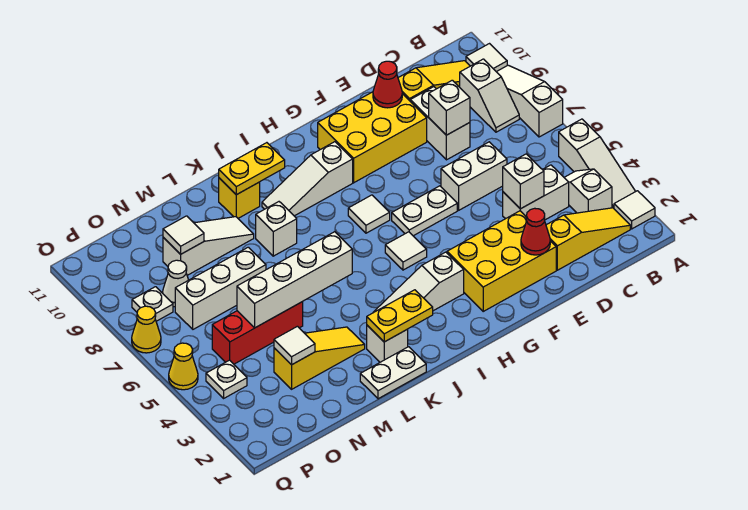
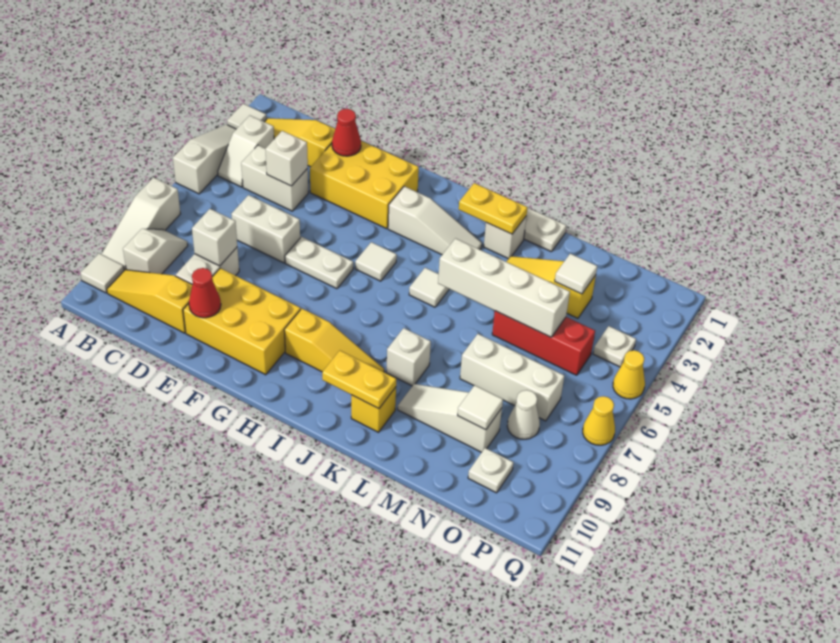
white tile H7 level 1 -> white tile J5 level 1
white slope H9:J9 level 1 top H -> yellow slope H9:J9 level 1 top H
white plate P8 level 1 -> white plate O10 level 1

